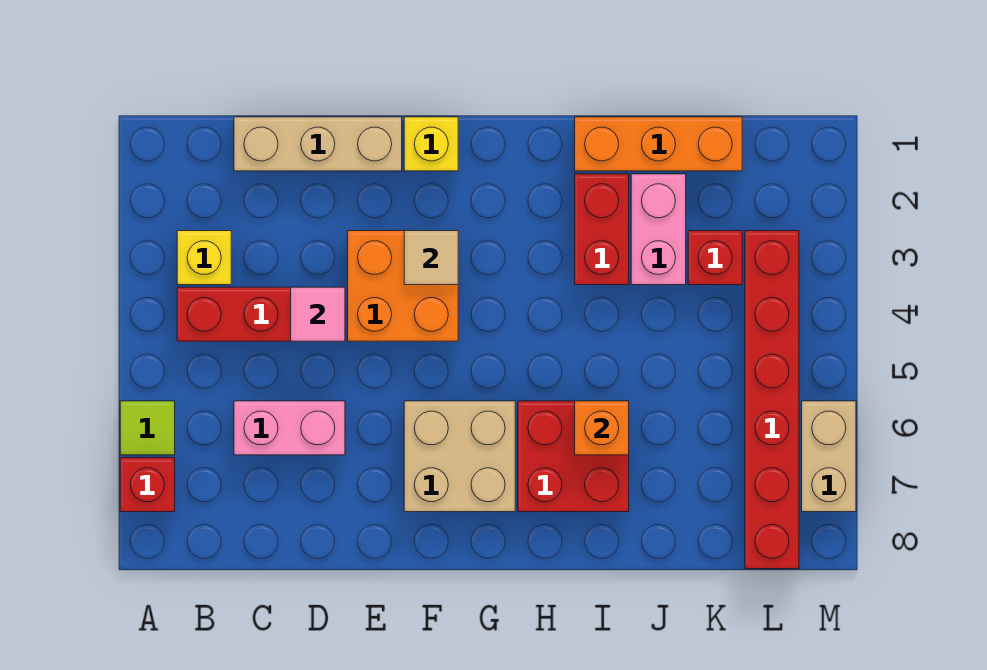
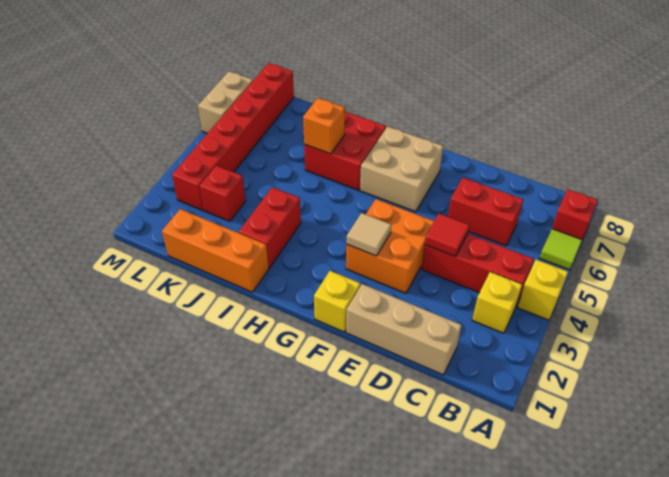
none -> yellow brick A4 level 1
pink brick C6:D6 level 1 -> red brick C6:D6 level 1
pink tile D4 level 2 -> red tile D4 level 2
pink brick J2:J3 level 1 -> none

